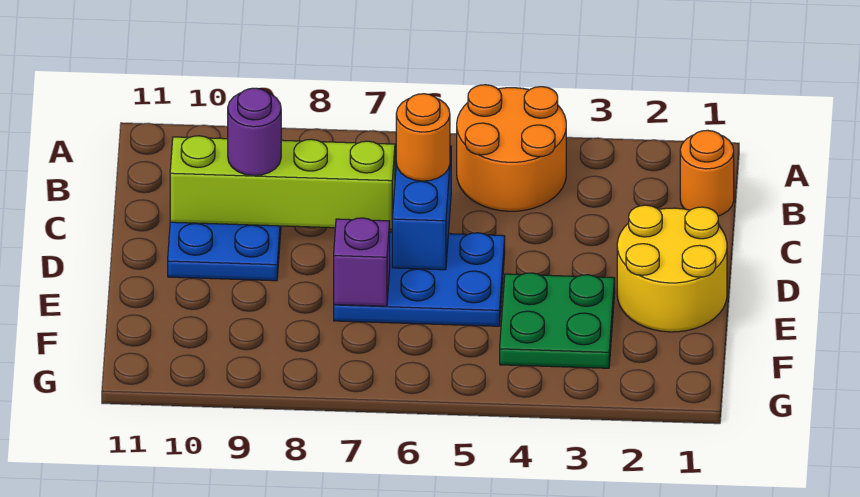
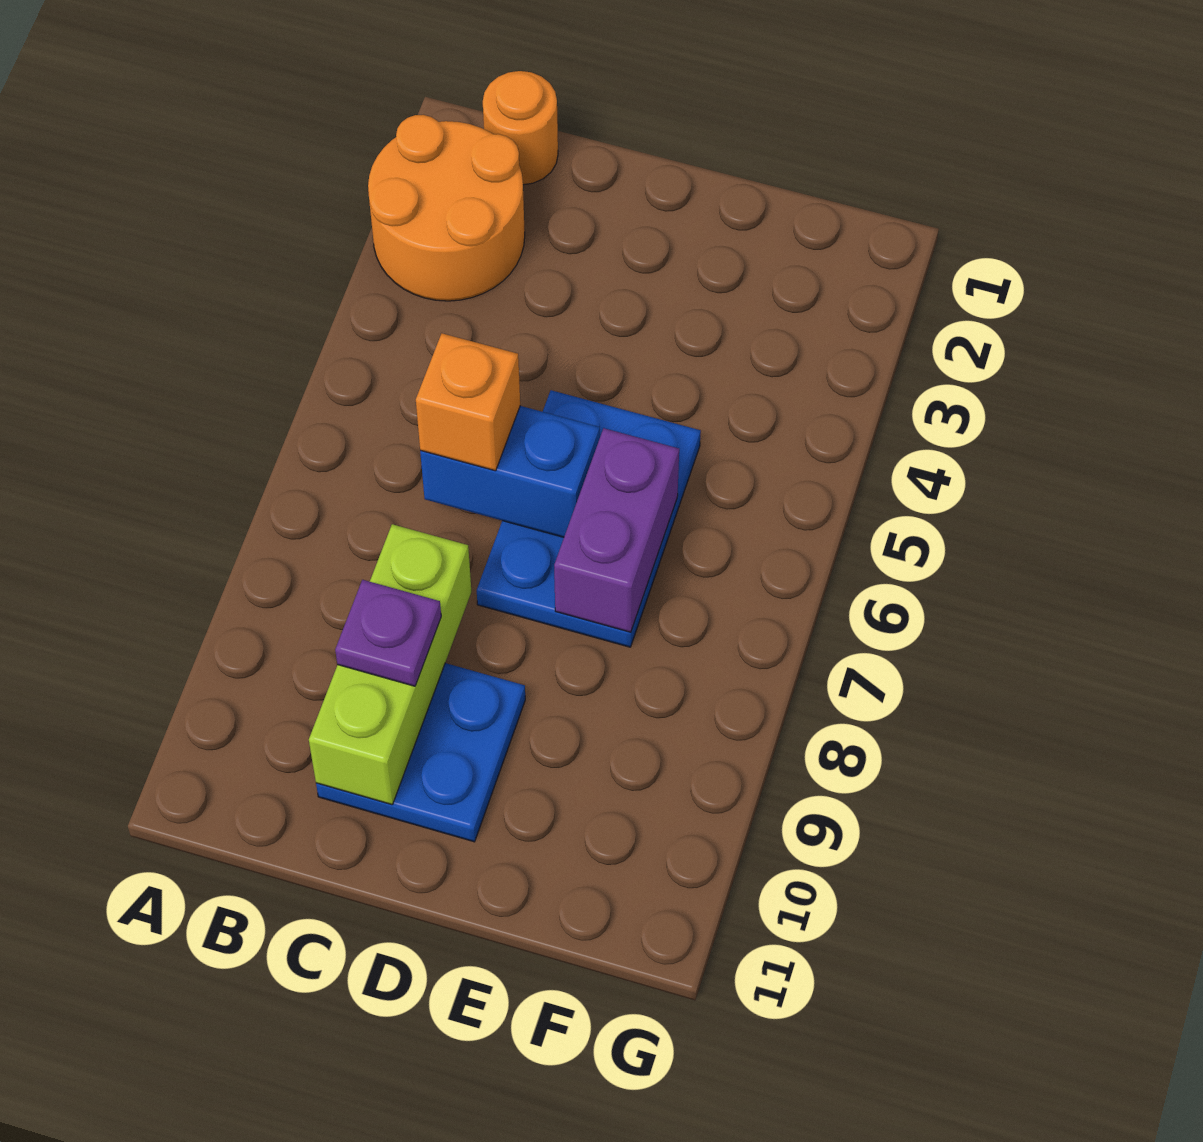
orange round brick A4:B5 level 1 -> orange round brick A2:B3 level 1
orange round brick C6 level 3 -> orange brick C6 level 3
lime brick C7:C10 level 2 -> lime brick C8:C10 level 2
purple round brick C9 level 3 -> purple plate C9 level 3
yellow round brick D1:E2 level 1 -> none
green plate E3:F4 level 1 -> none
purple brick E7 level 2 -> purple brick E6:E7 level 2

